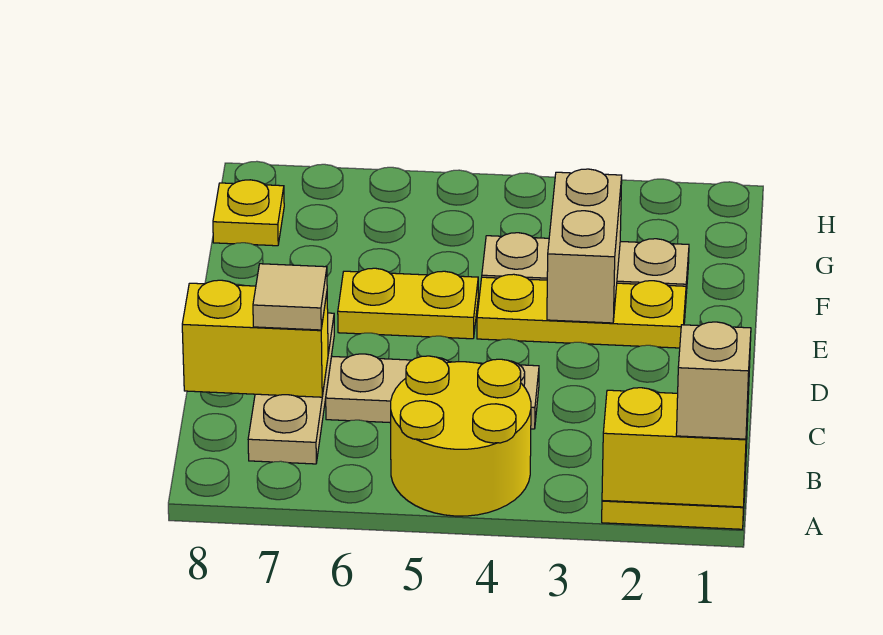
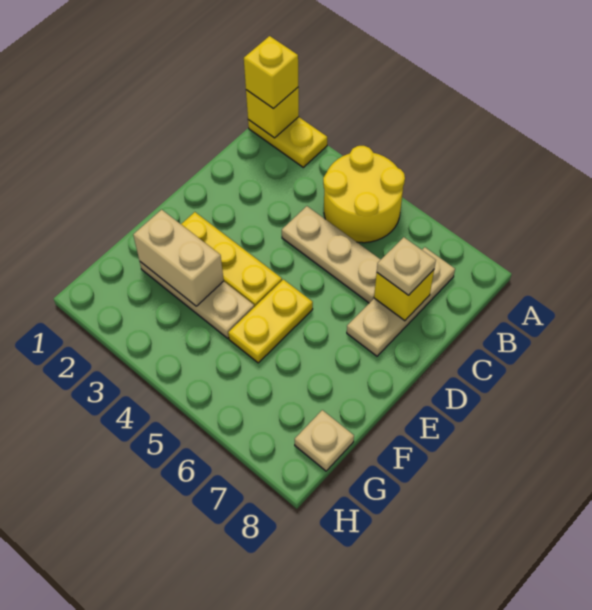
yellow brick A1:A2 level 2 -> yellow brick A1 level 2
tan brick A1 level 3 -> yellow brick A1 level 3
yellow brick C7:C8 level 2 -> yellow brick C7 level 2
tan tile C7 level 3 -> tan plate C7 level 3
tan brick E3:F3 level 2 -> tan brick F2:F3 level 2
yellow plate E5:E6 level 1 -> yellow plate E5:F5 level 1
yellow plate G8 level 1 -> tan plate G8 level 1

